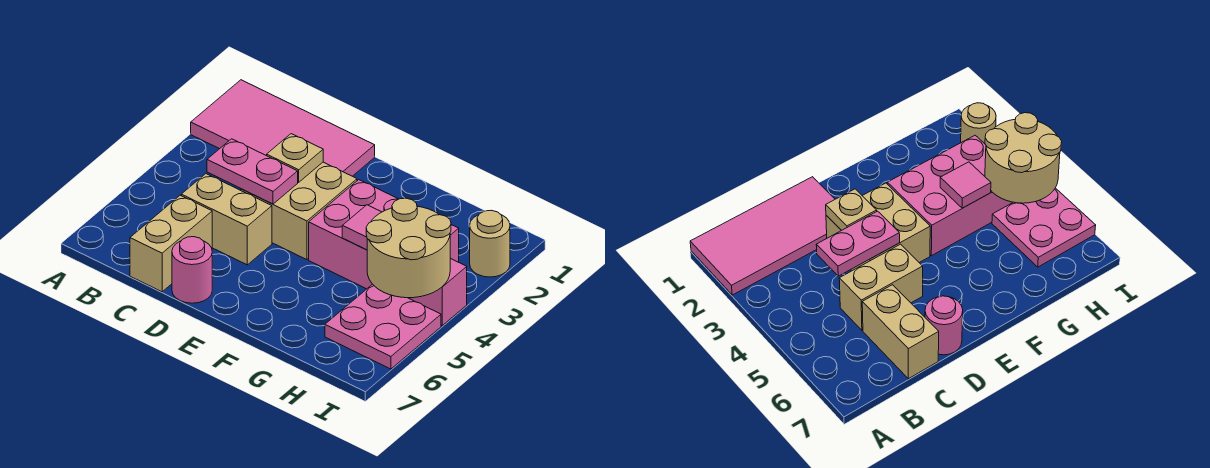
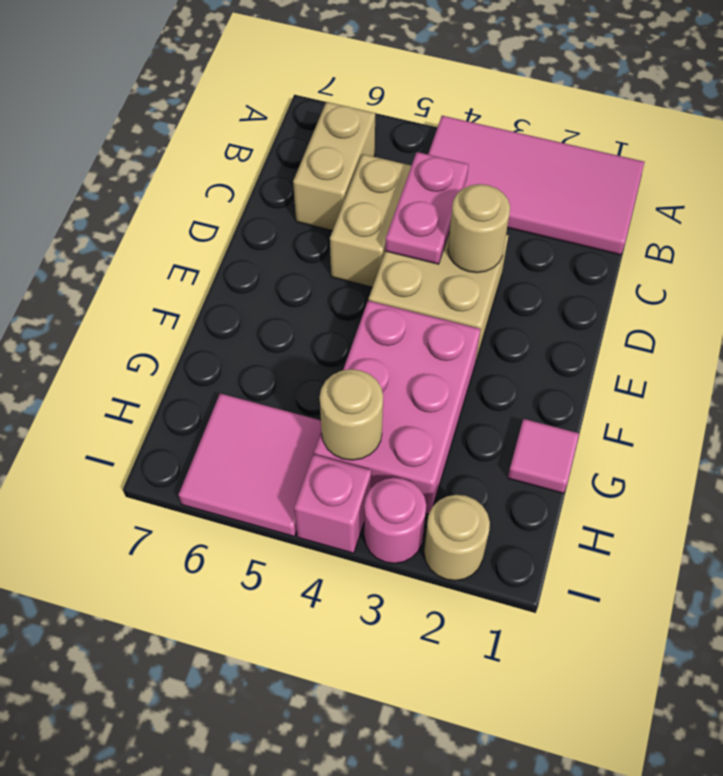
pink tile A1:D2 level 1 -> pink tile A1:B4 level 1
tan brick C6:C7 level 1 -> tan brick B6:C6 level 1
tan plate D3 level 2 -> tan round brick D3 level 2
pink round brick D7 level 1 -> pink round brick I3 level 1
pink tile G4 level 2 -> pink tile G1 level 1
tan round brick H4:I5 level 2 -> tan round brick H4 level 2
pink plate H5:I6 level 1 -> pink tile H5:I6 level 1

